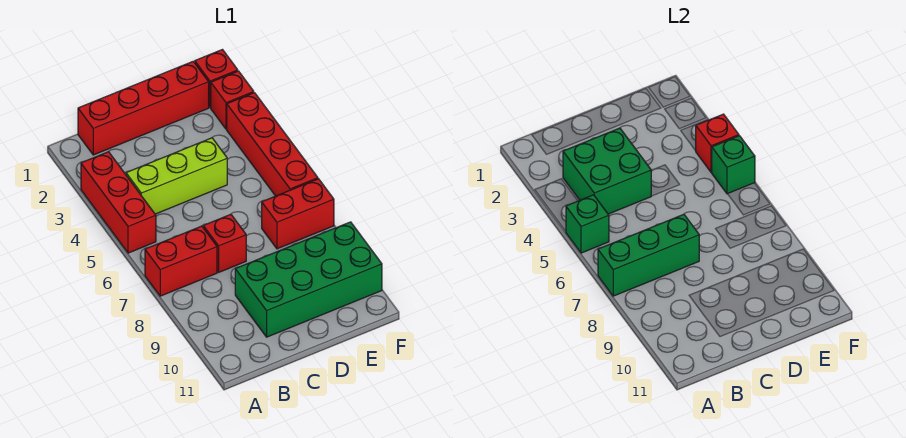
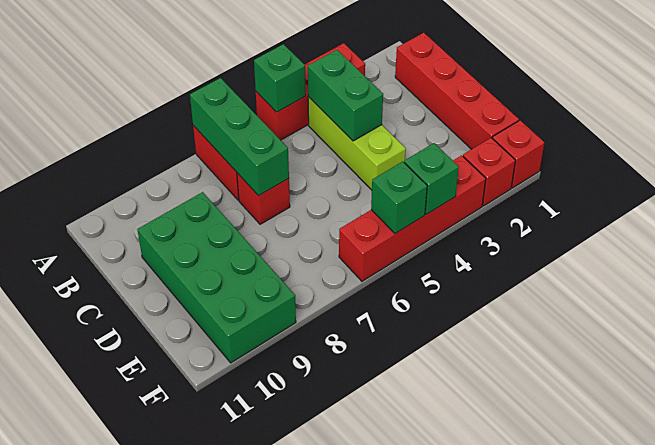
green brick B3:C4 level 2 -> green brick B4:C4 level 2
red brick E7:F7 level 1 -> none
red brick F4 level 2 -> green brick F4 level 2

